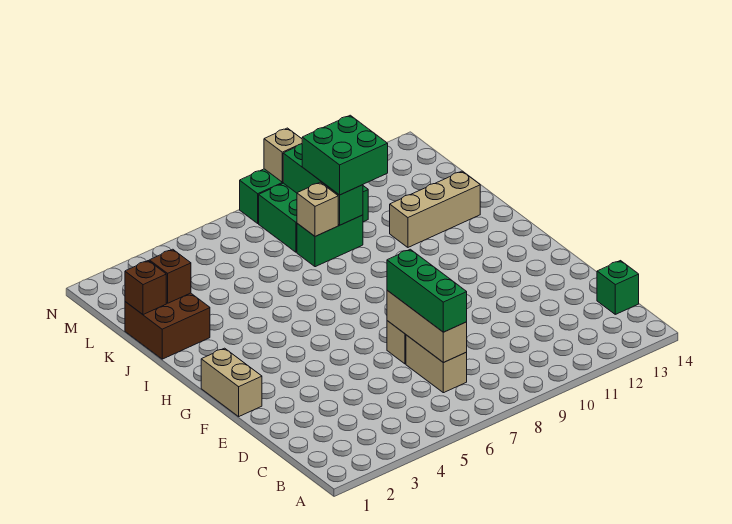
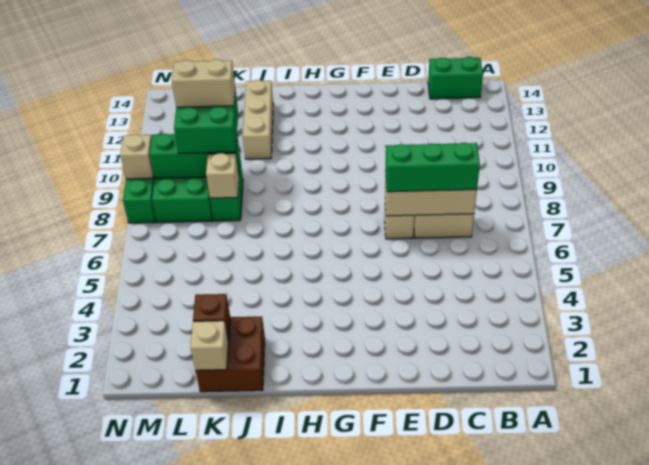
green brick C14 level 1 -> green brick B14:C14 level 1
tan brick F1:G1 level 1 -> tan brick K10:L10 level 4
brown brick K1 level 2 -> tan brick K1 level 2

